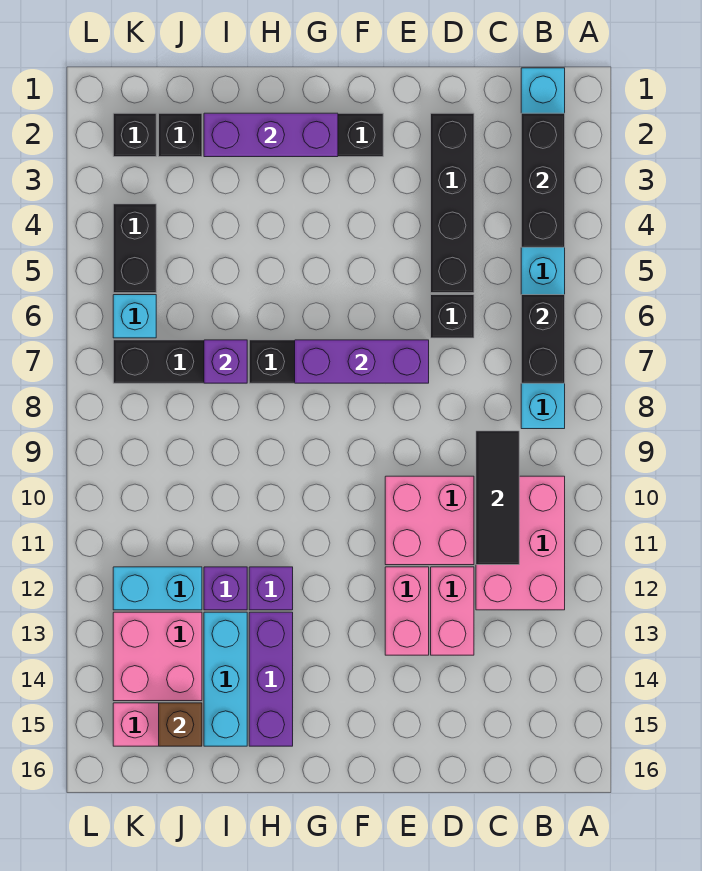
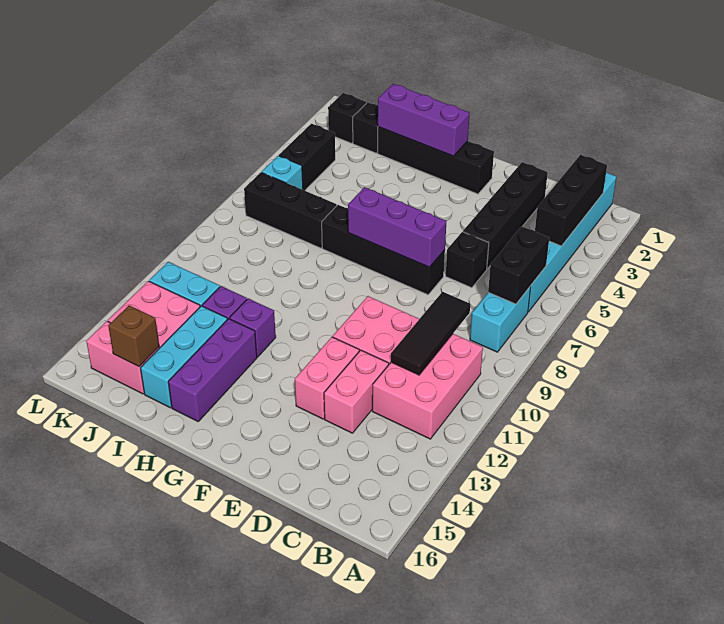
purple brick I7 level 2 -> none

